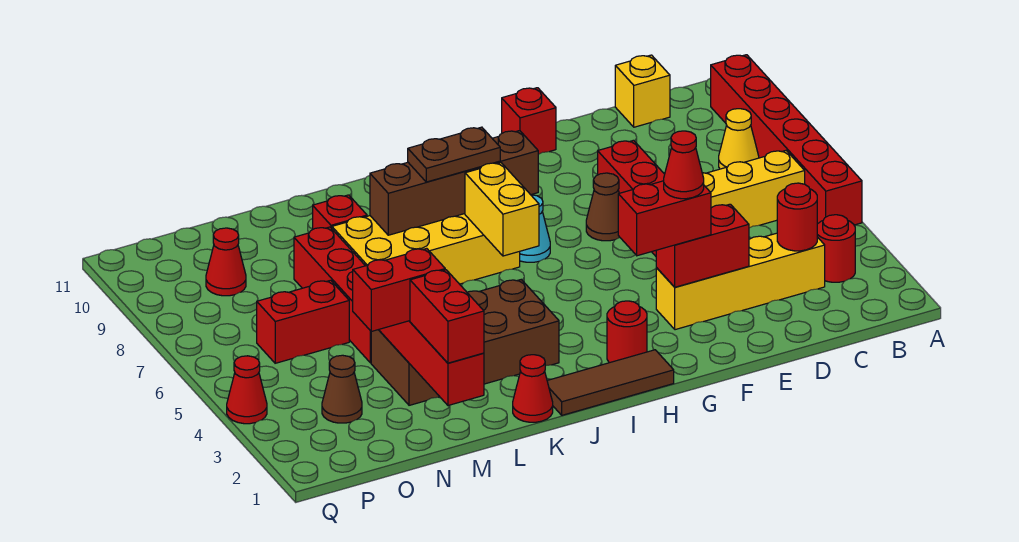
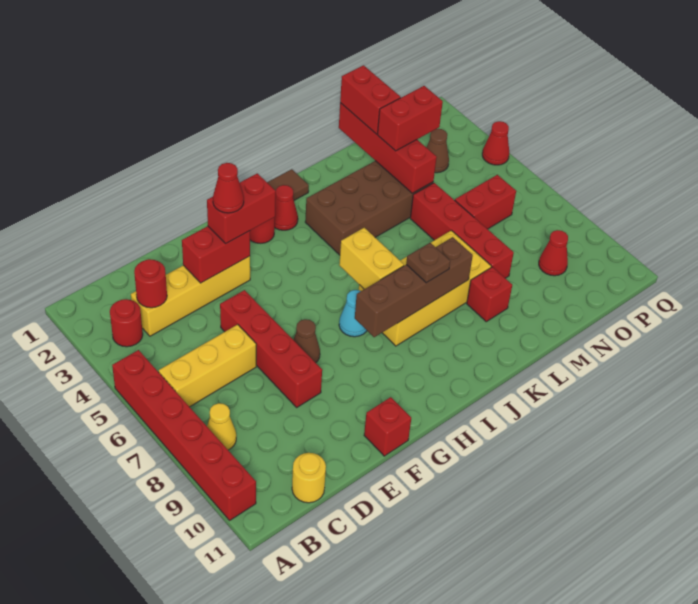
yellow brick C11 level 1 -> yellow round brick C11 level 1
brown plate I8:J8 level 3 -> brown plate J8 level 3
red cone K1 level 1 -> red cone I2 level 1

